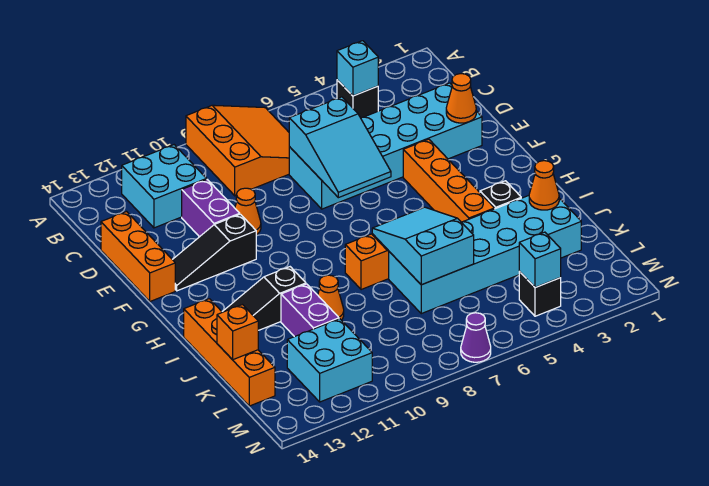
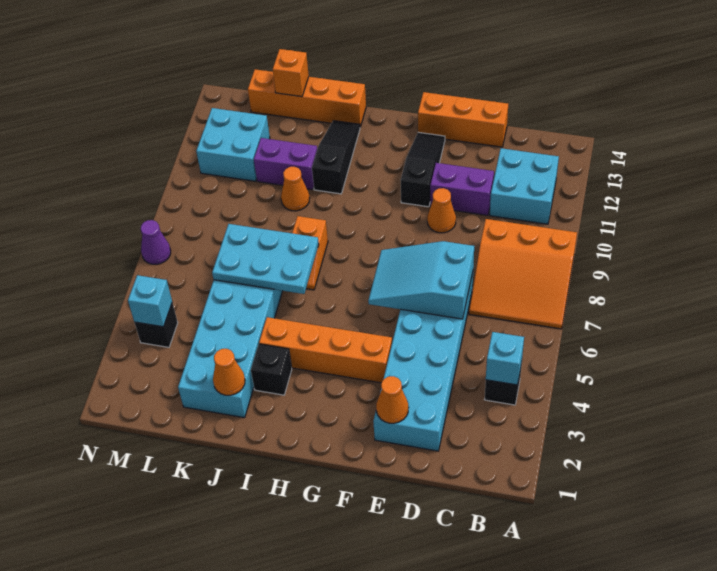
cyan slope I6:K7 level 2 top K -> cyan plate I6:K7 level 2

